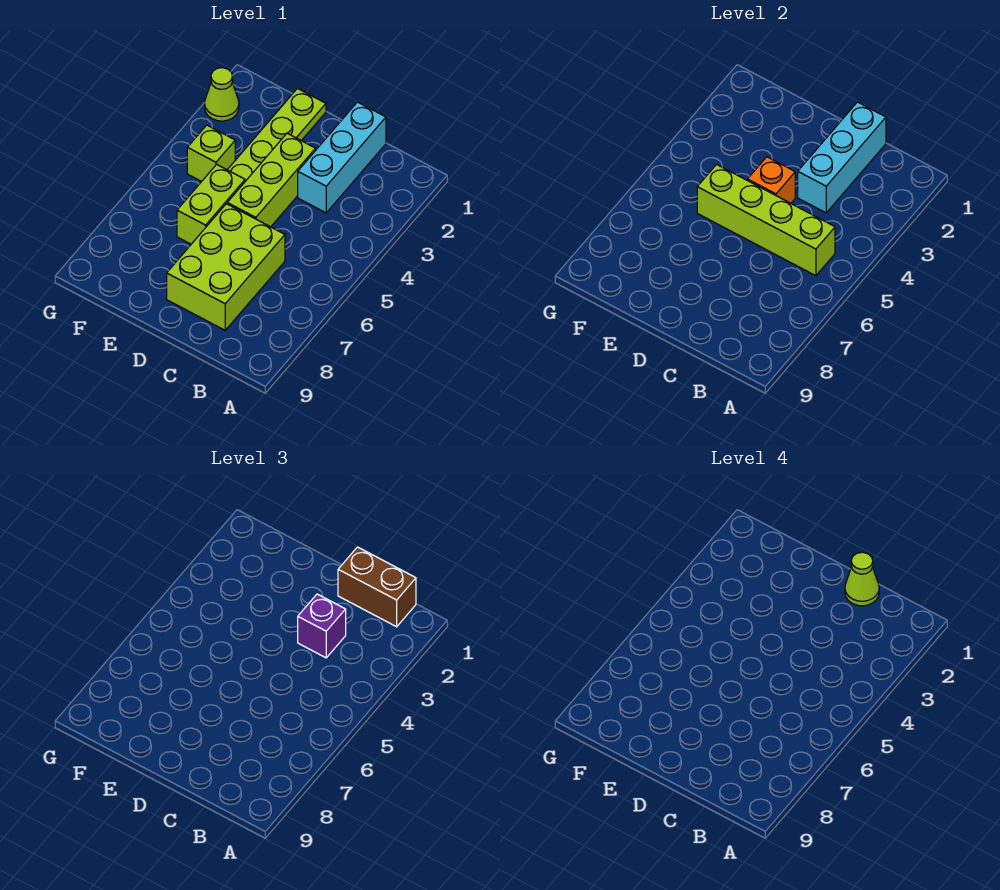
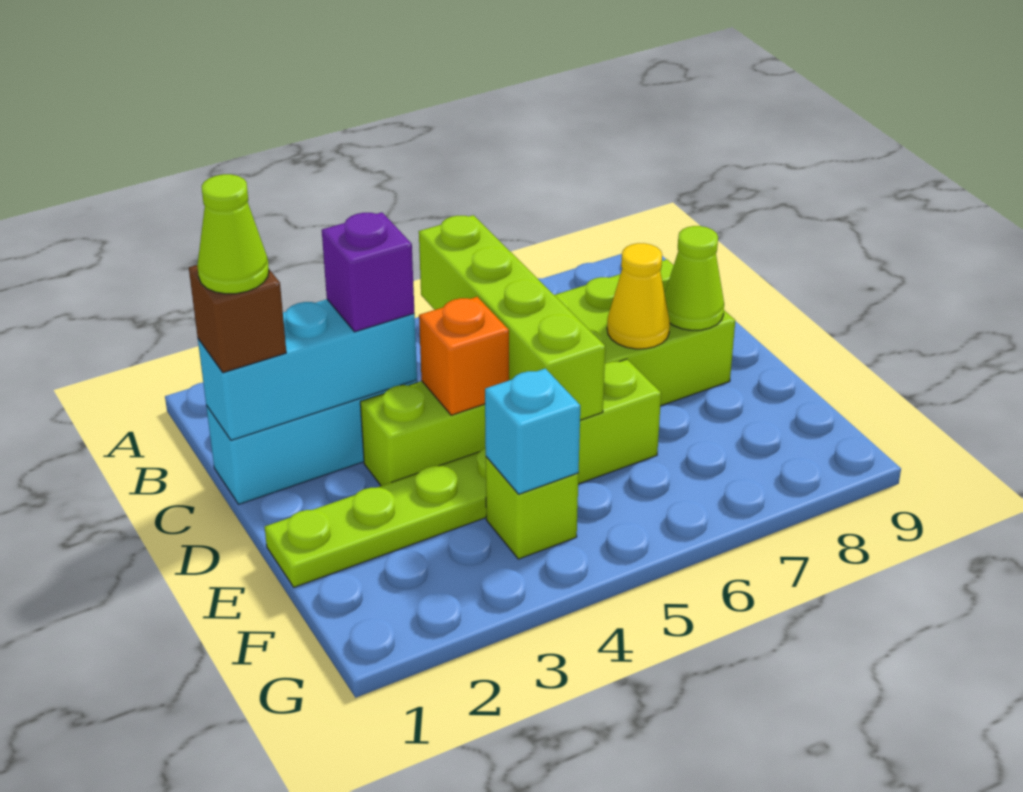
brown brick B1:C1 level 3 -> brown brick C1 level 3
none -> yellow cone D7 level 2
none -> cyan brick F4 level 2
lime cone G2 level 1 -> lime cone D8 level 2

